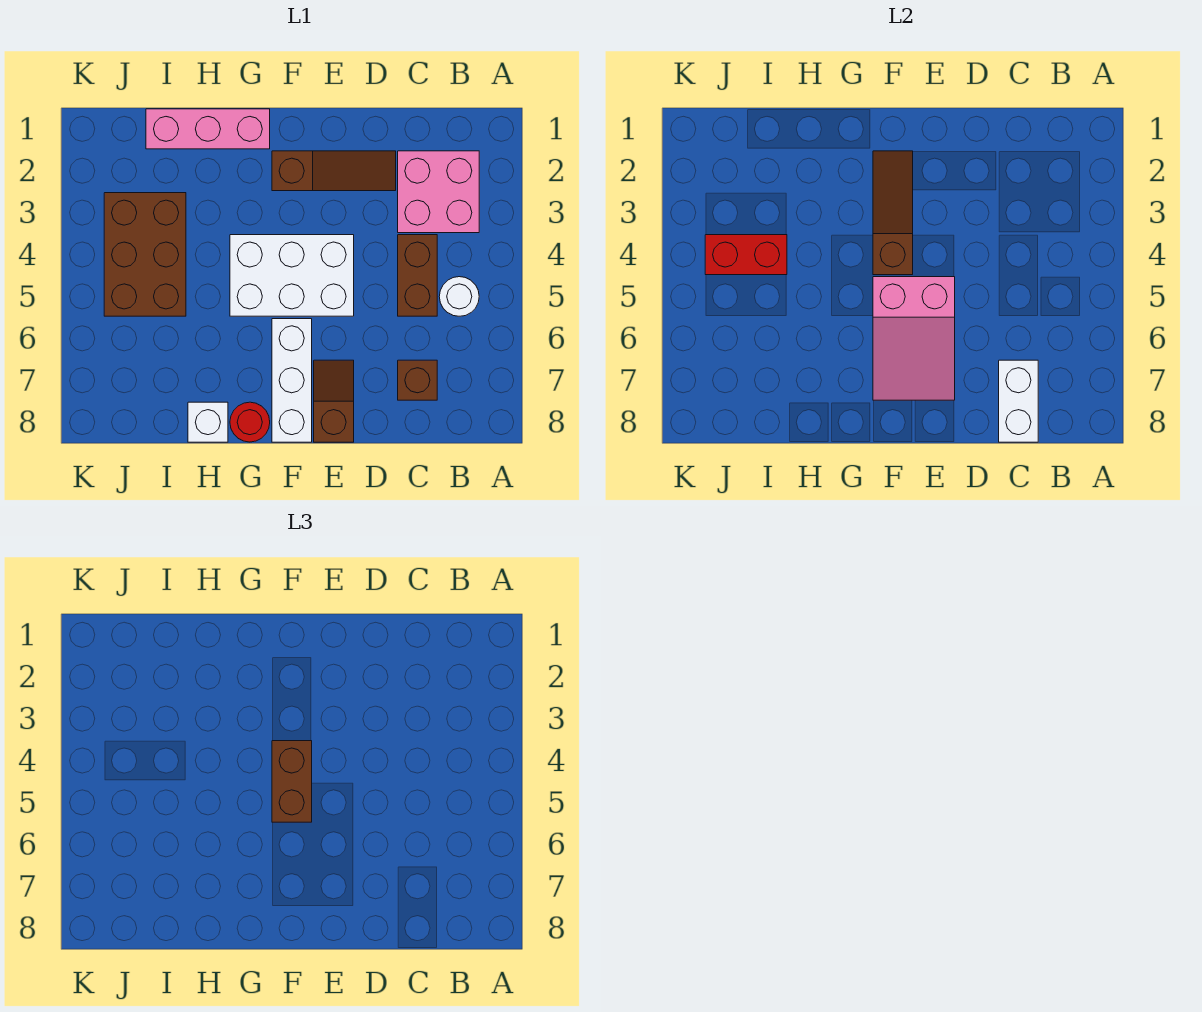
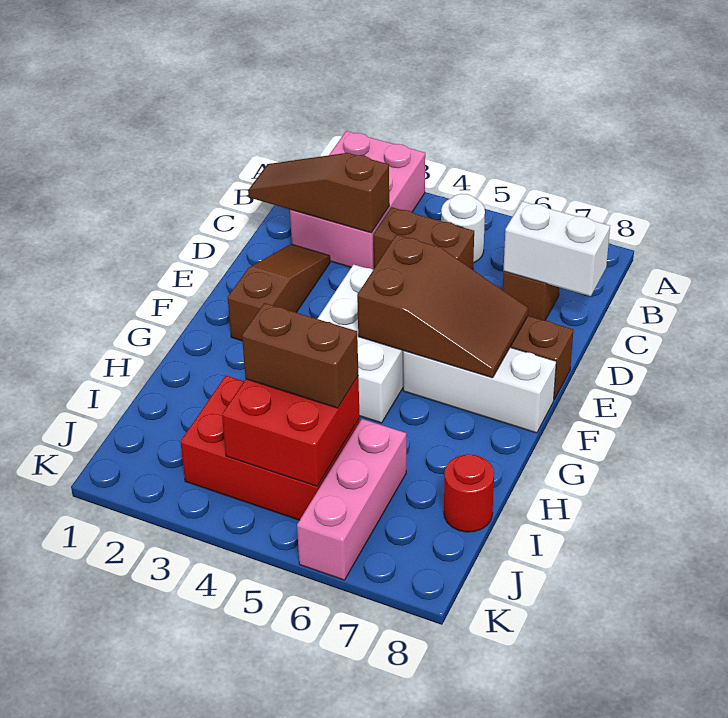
pink brick B2:C3 level 1 -> pink brick A2:C3 level 1
pink slope E5:F7 level 2 top 5 -> brown slope E5:F7 level 2 top 5
brown slope F2:F4 level 2 top 4 -> brown slope C1:C3 level 2 top 3
brown brick F4:F5 level 3 -> brown brick I4:I5 level 3
pink brick G1:I1 level 1 -> pink brick I6:K6 level 1
red round brick G8 level 1 -> red round brick I8 level 1
white brick H8 level 1 -> none
brown brick I3:J5 level 1 -> red brick I3:J5 level 1
red brick I4:J4 level 2 -> red brick I4:J5 level 2

